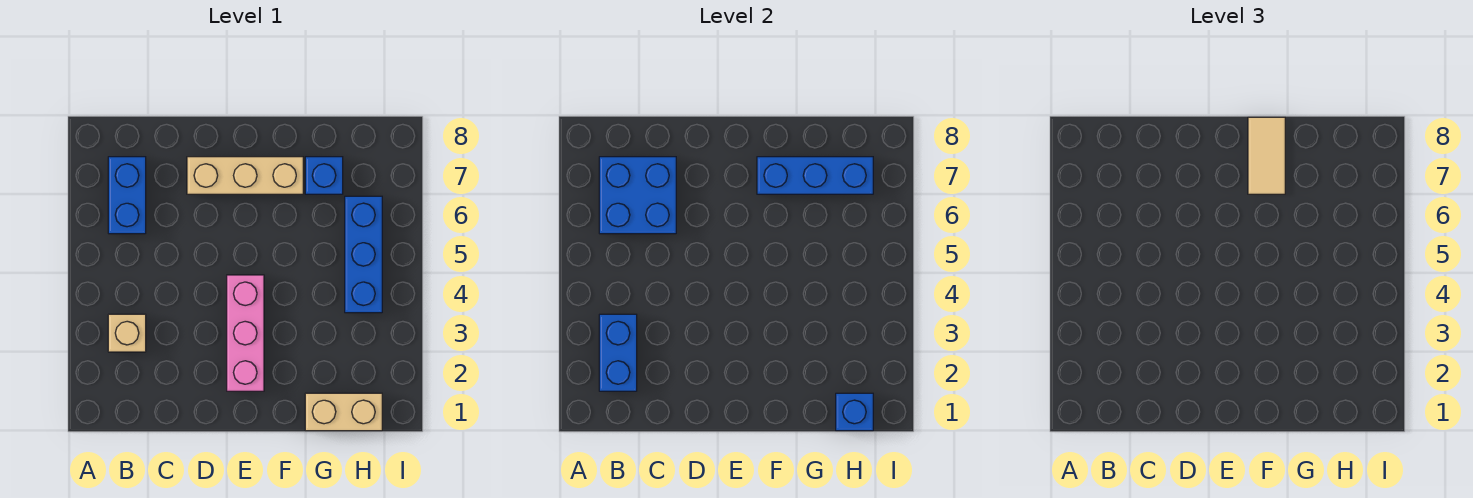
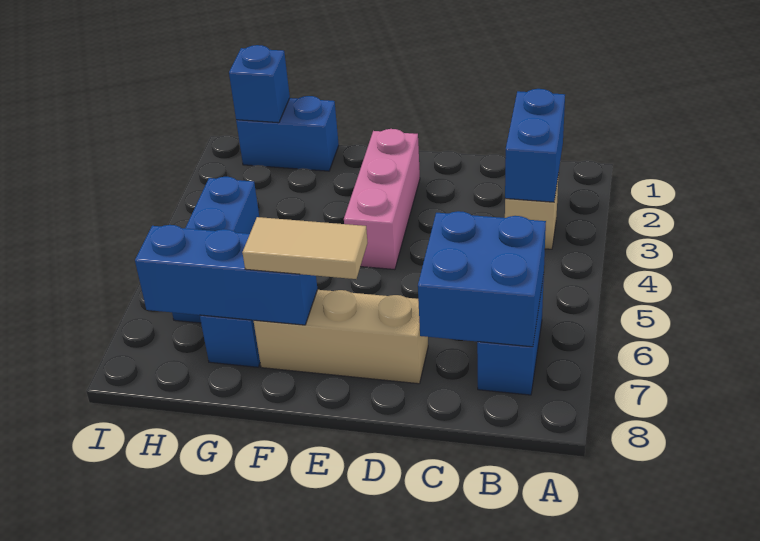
tan tile F7:F8 level 3 -> tan tile E7:F7 level 3
tan brick G1:H1 level 1 -> blue brick G1:H1 level 1

